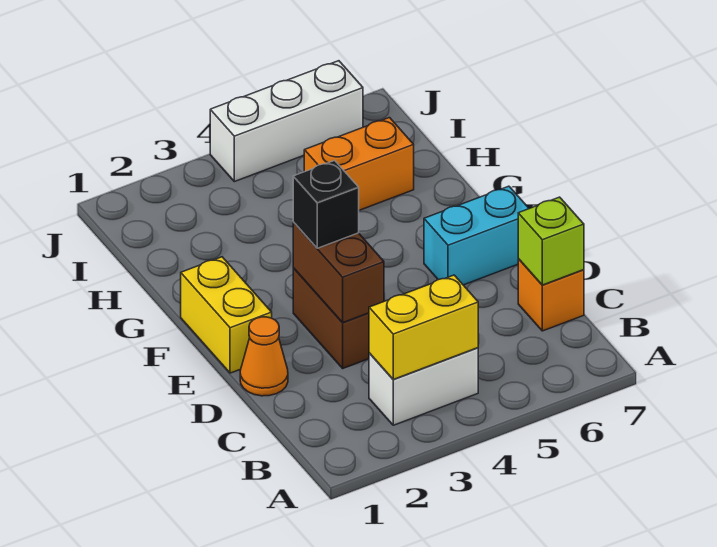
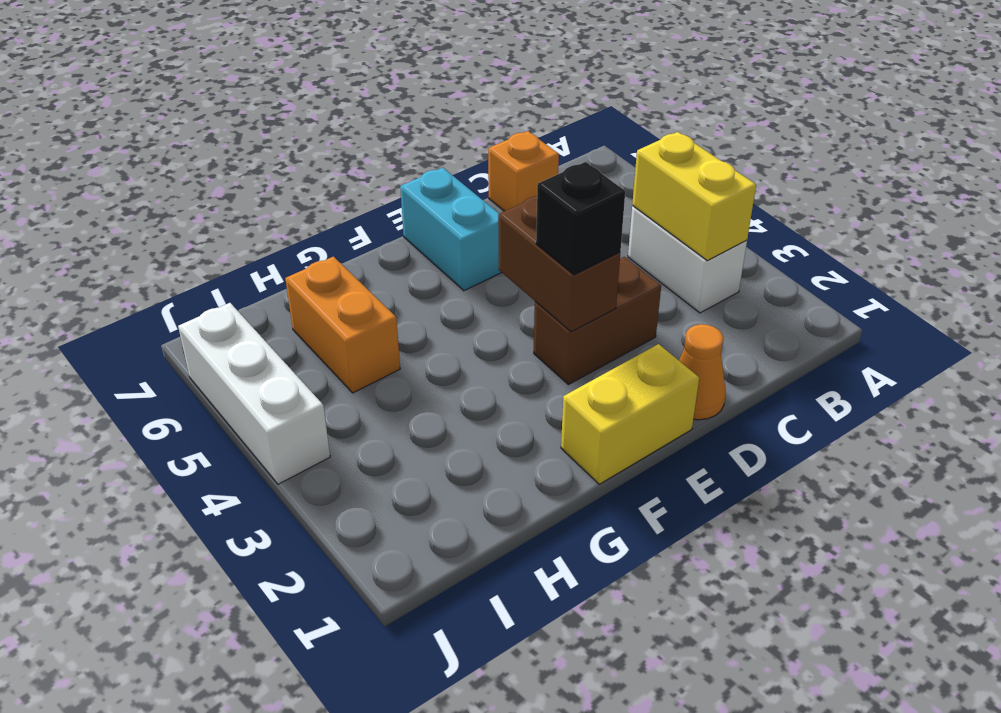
lime brick C7 level 2 -> none
brown brick D3:E3 level 2 -> brown brick E3:E4 level 2

